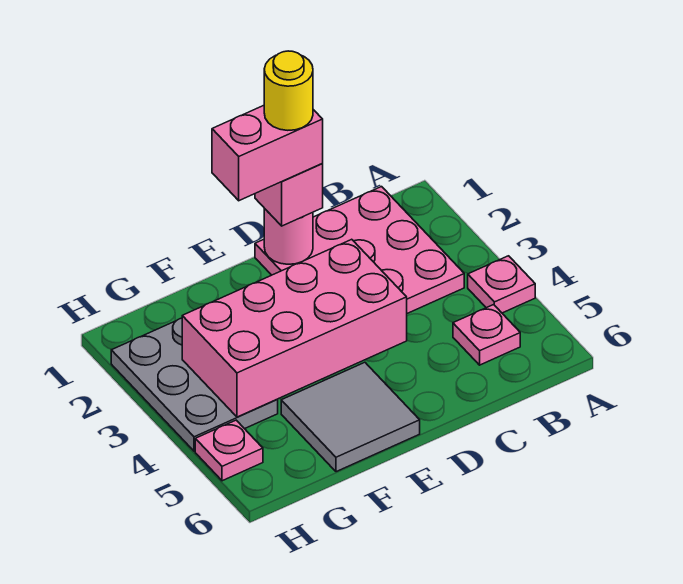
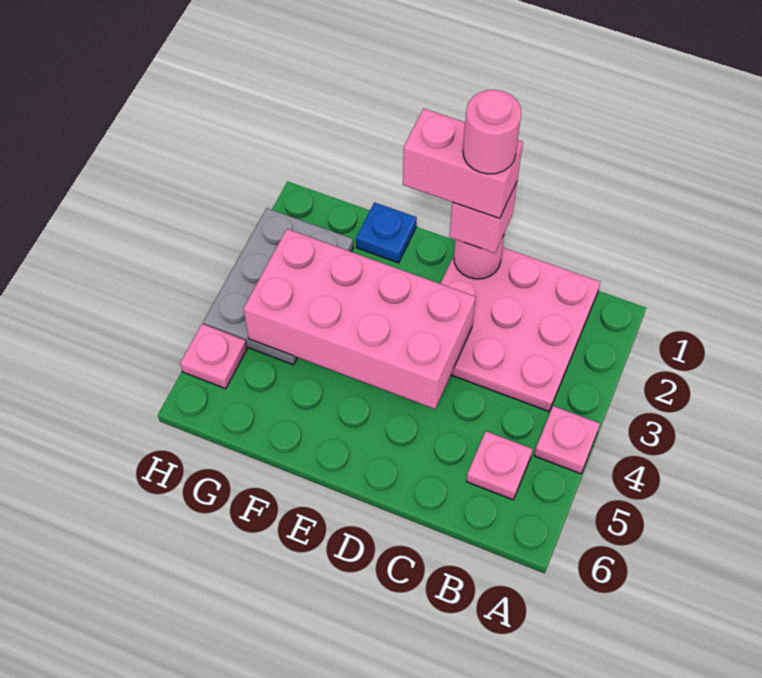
yellow round brick D1 level 5 -> pink round brick D1 level 5
grey tile E5:F6 level 1 -> none
none -> blue plate F1 level 1

